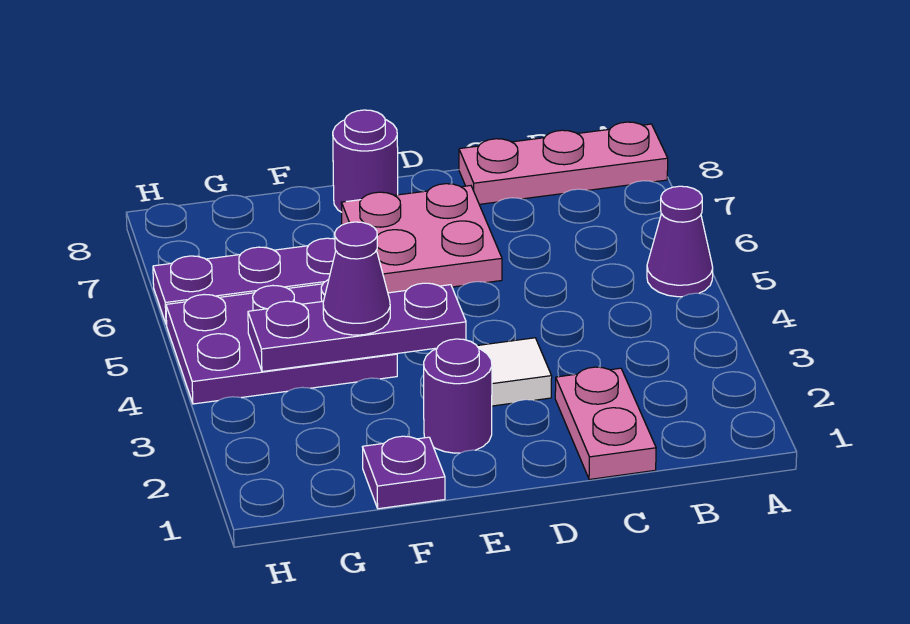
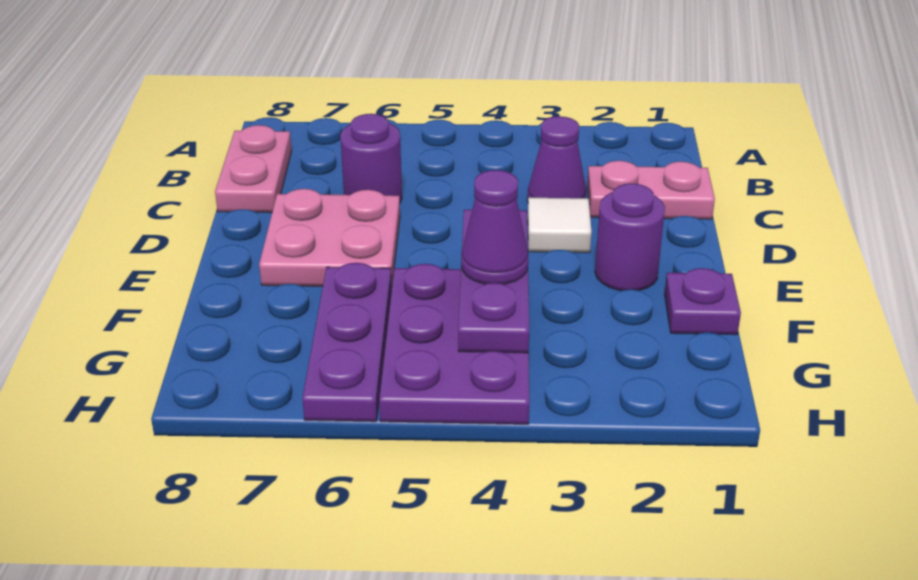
purple cone A5 level 1 -> purple cone C3 level 1
pink plate A8:C8 level 1 -> pink plate B8:C8 level 1
purple round brick E8 level 1 -> purple round brick C6 level 1

